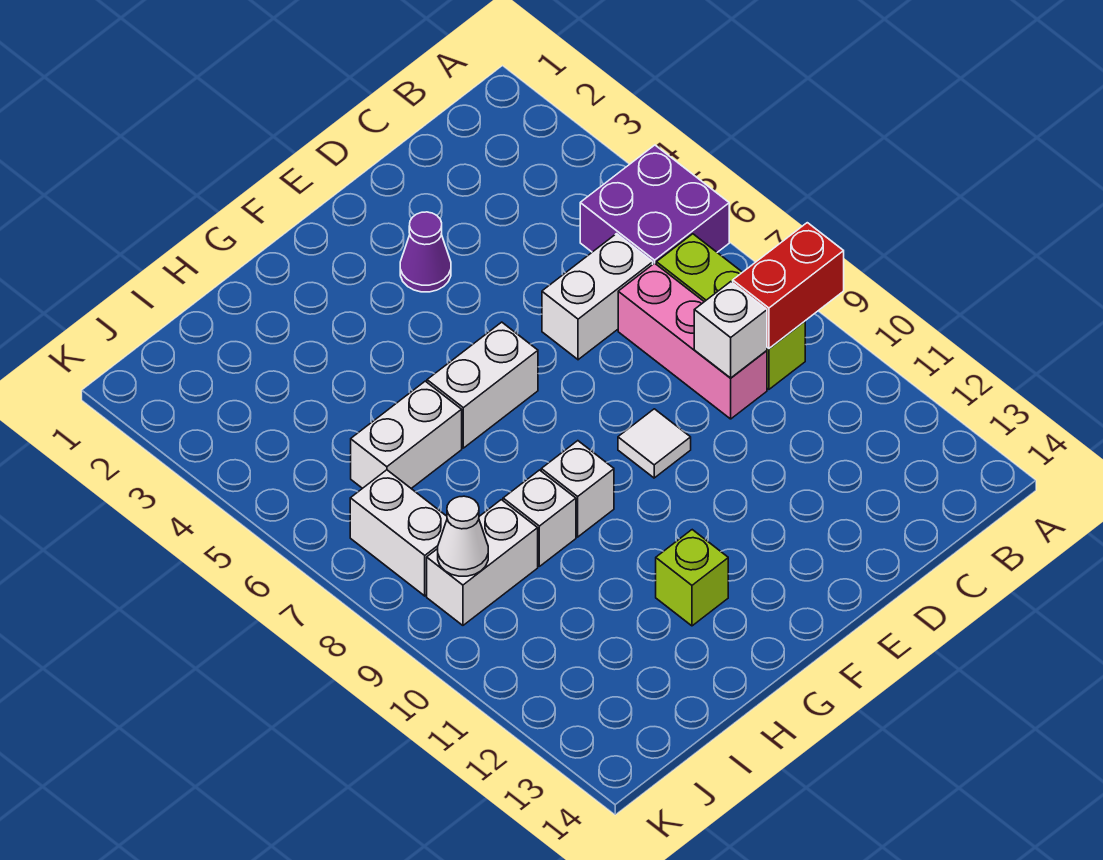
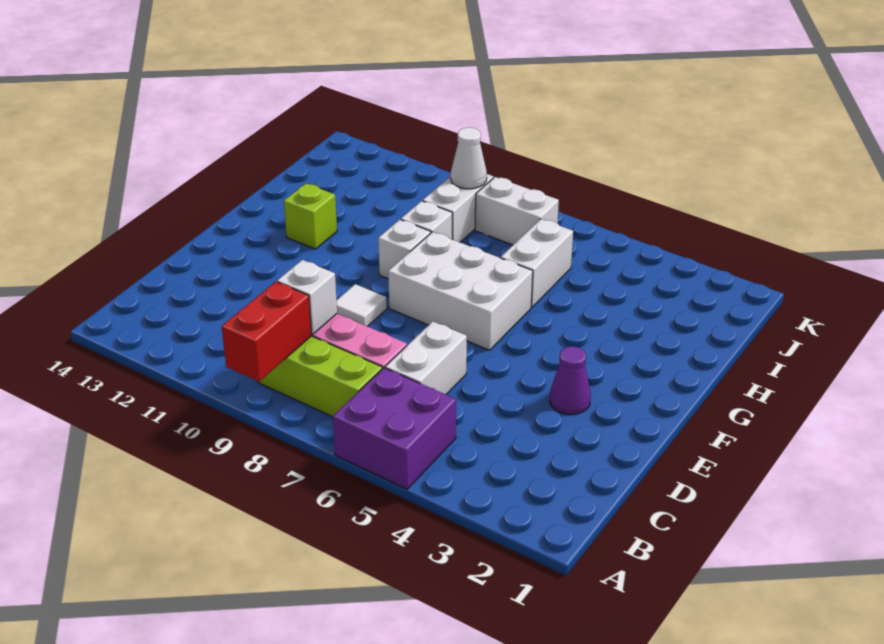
white brick F6:G6 level 1 -> white brick F6:G8 level 1

